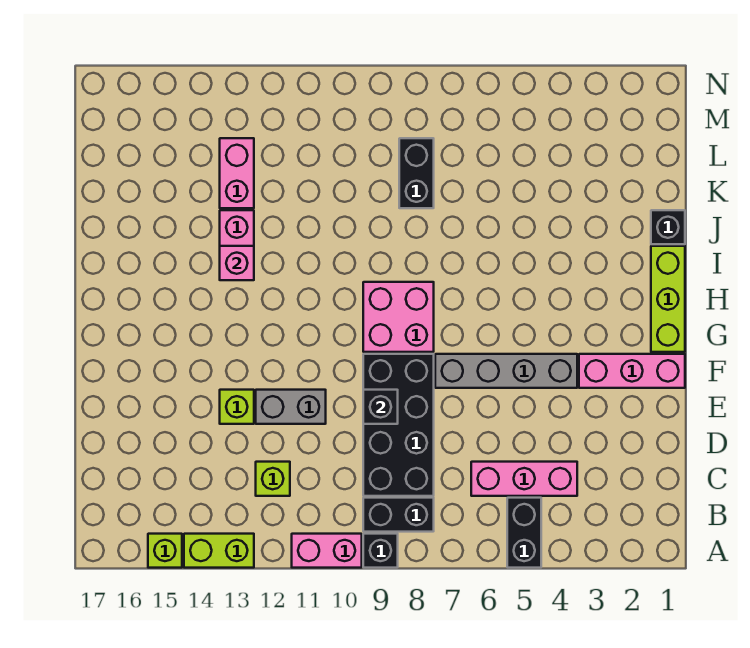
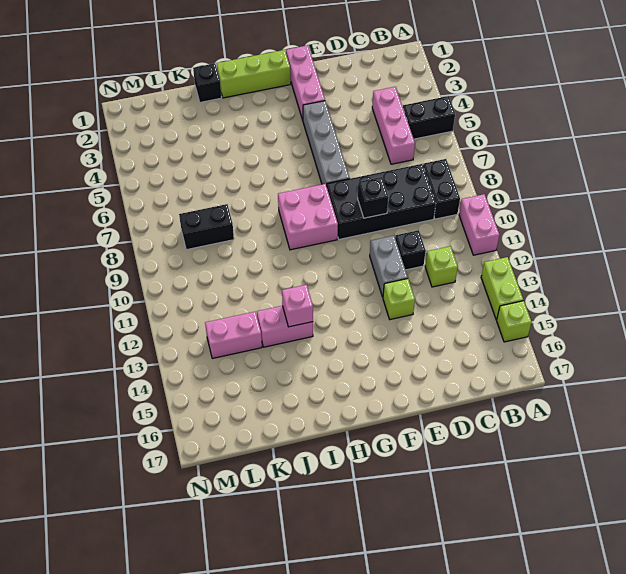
black brick A9 level 1 -> black brick D11 level 1

